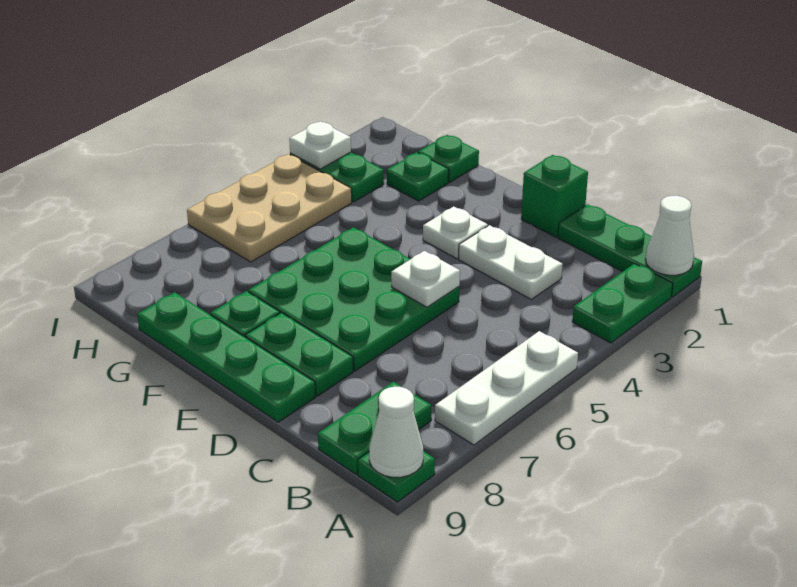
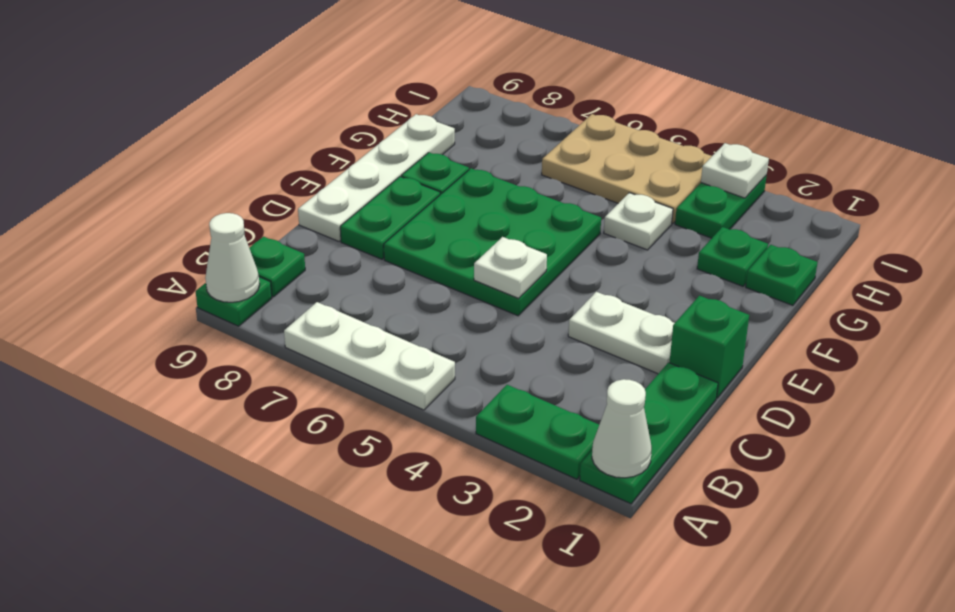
green plate B8:B9 level 1 -> green plate B9 level 1
white plate C3:D3 level 1 -> white plate D2:D3 level 1
green plate D9:G9 level 1 -> white plate D9:G9 level 1
white plate E3 level 1 -> white plate G4 level 1

